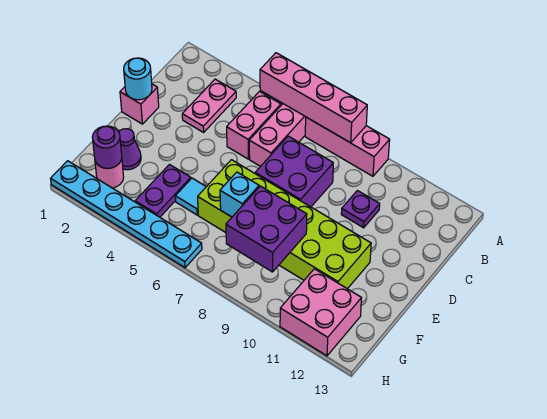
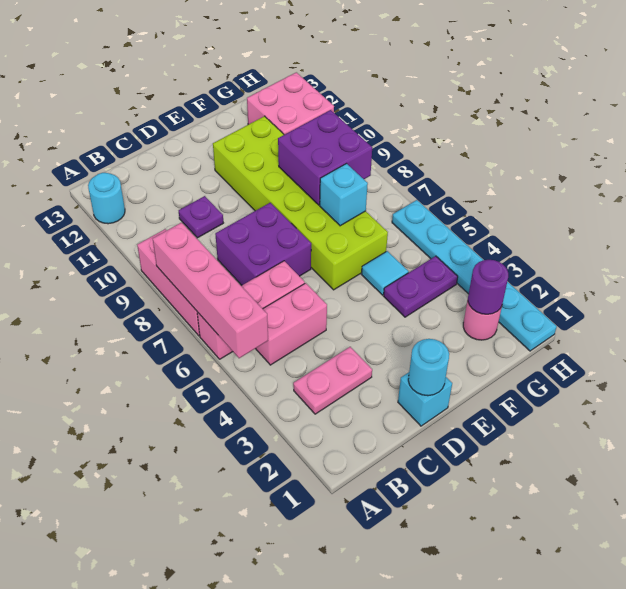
none -> cyan round brick A12 level 1
pink brick D1 level 1 -> cyan brick D1 level 1
purple cone F2 level 1 -> none

